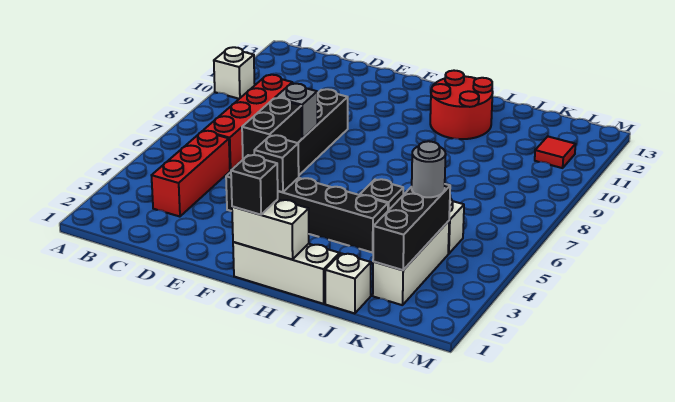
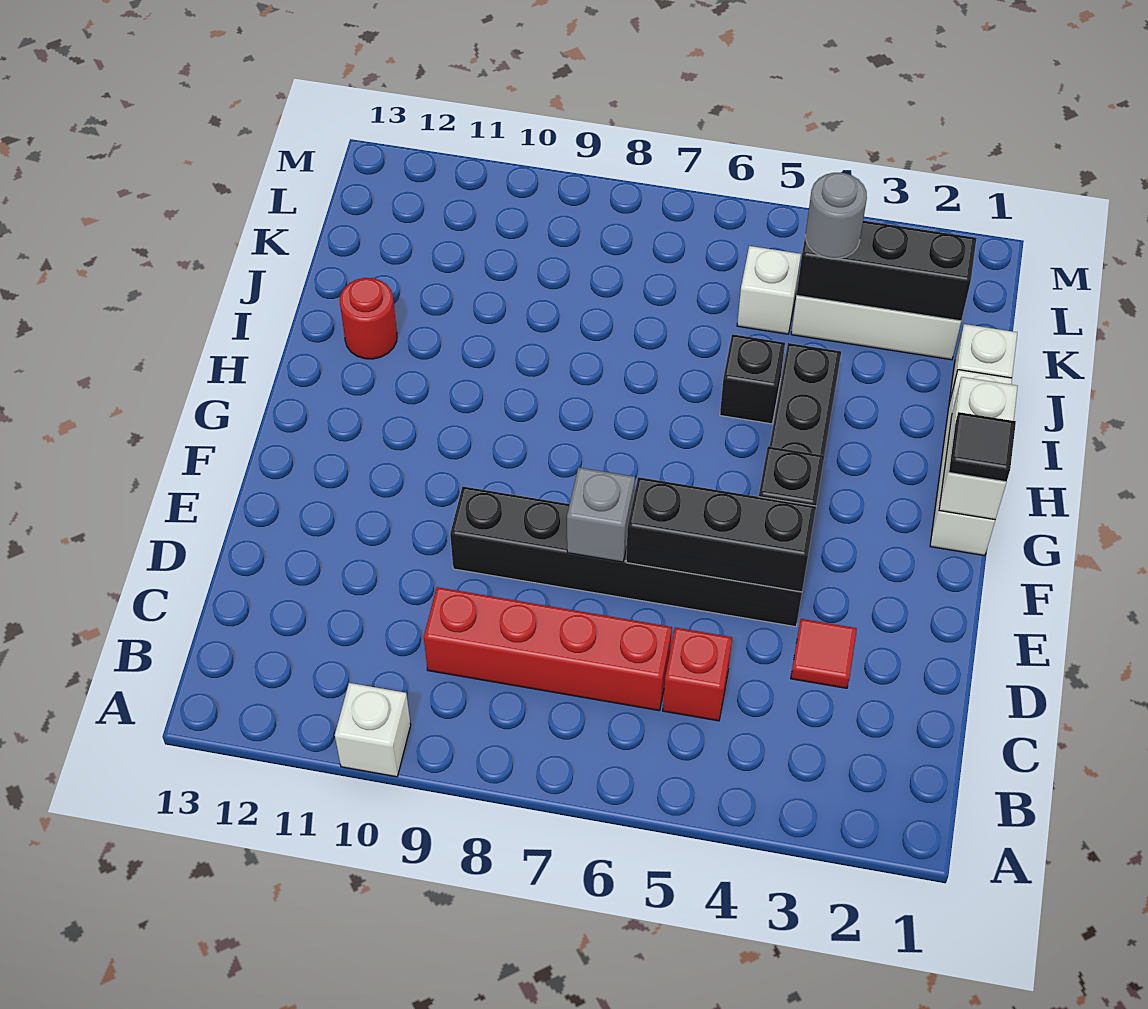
red brick C3:C5 level 1 -> red brick C5 level 1
black brick E5:E6 level 2 -> black brick E4:E6 level 2
black brick G1 level 3 -> black tile G1 level 3
red round brick H11:I12 level 1 -> red round brick I12 level 1
red tile L11 level 1 -> red tile D3 level 1

